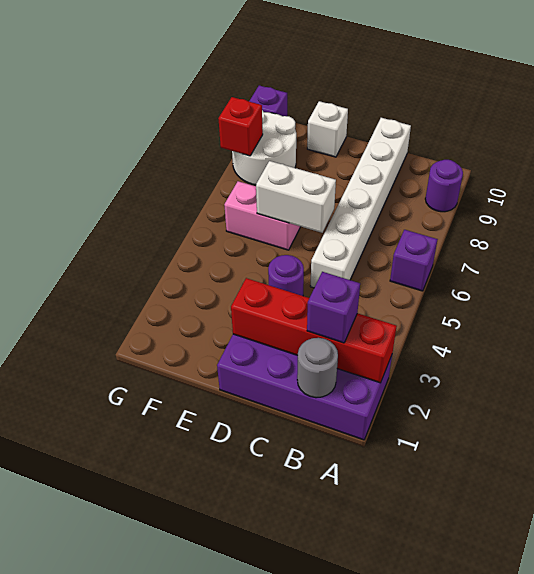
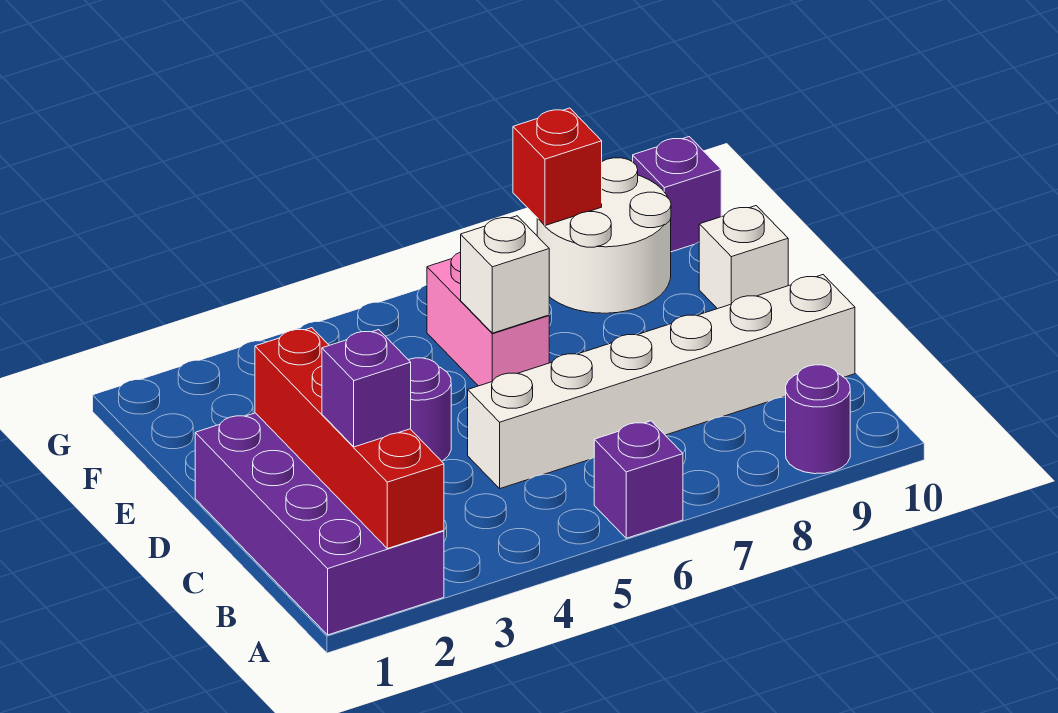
grey round brick B1 level 2 -> none
white brick D6:E6 level 2 -> white brick E6 level 2

